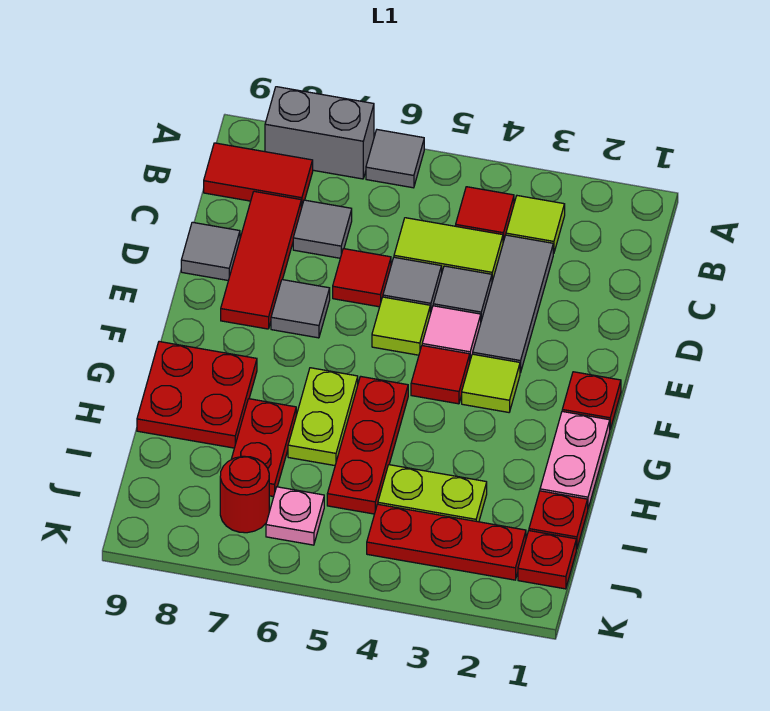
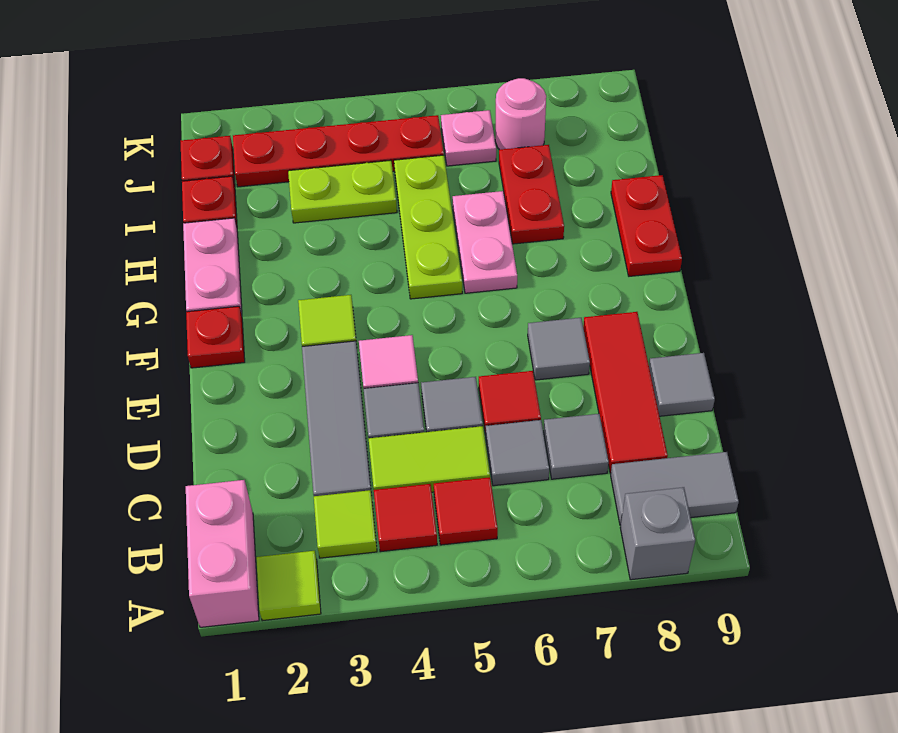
none -> pink brick A1:B1 level 1
grey tile A6 level 1 -> grey tile C6 level 1
grey brick A7:A8 level 1 -> grey brick A8 level 1
red tile B8:B9 level 1 -> grey tile B8:B9 level 1
lime tile E5 level 1 -> lime tile A2 level 1
red tile F4 level 1 -> red tile B5 level 1
red plate G5:I5 level 1 -> lime plate G5:I5 level 1
lime plate G6:H6 level 1 -> pink plate G6:H6 level 1
red plate G8:H9 level 1 -> red plate G9:H9 level 1
red plate J2:J4 level 1 -> red plate J2:J5 level 1
red round brick J7 level 1 -> pink round brick J7 level 1

